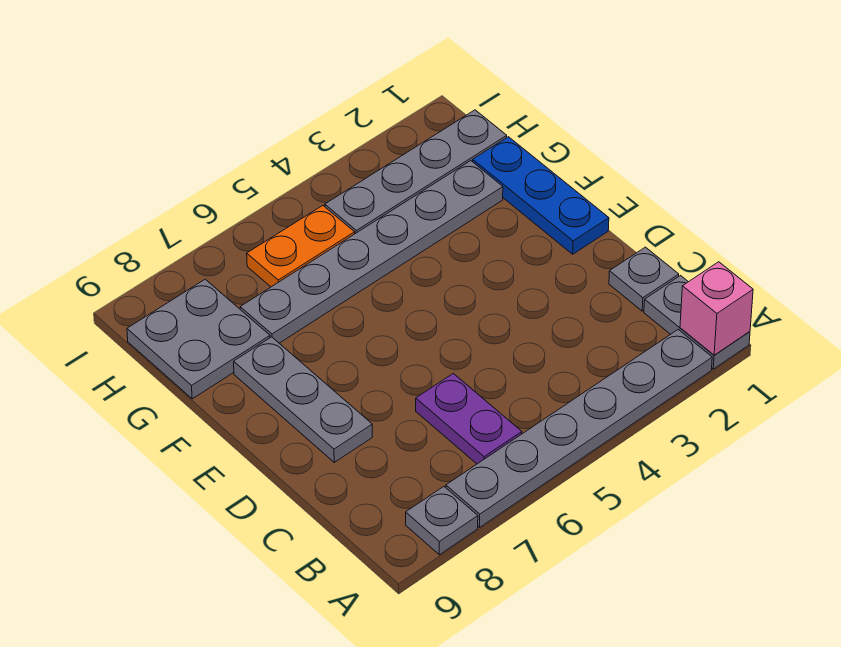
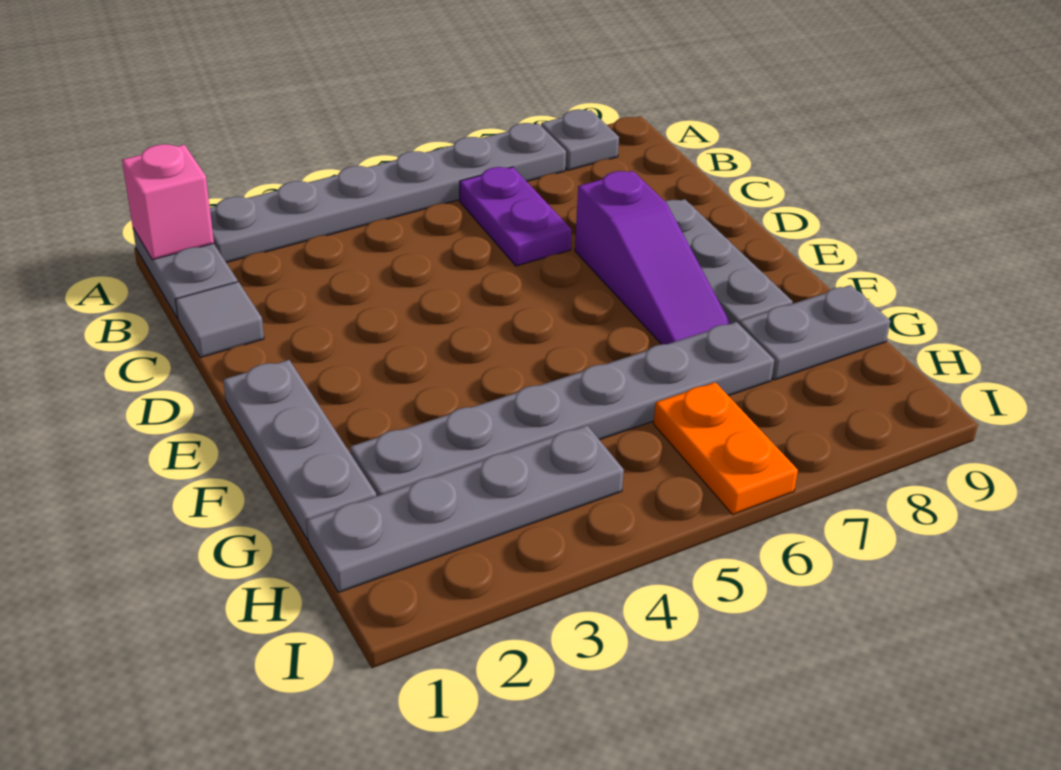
grey plate C1 level 1 -> grey tile C1 level 1
none -> purple slope D7:F7 level 1 top D
blue plate E1:G1 level 1 -> grey plate E1:G1 level 1
grey plate G8:H9 level 1 -> grey plate G8:G9 level 1
orange plate H5:H6 level 1 -> orange plate H6:I6 level 1

